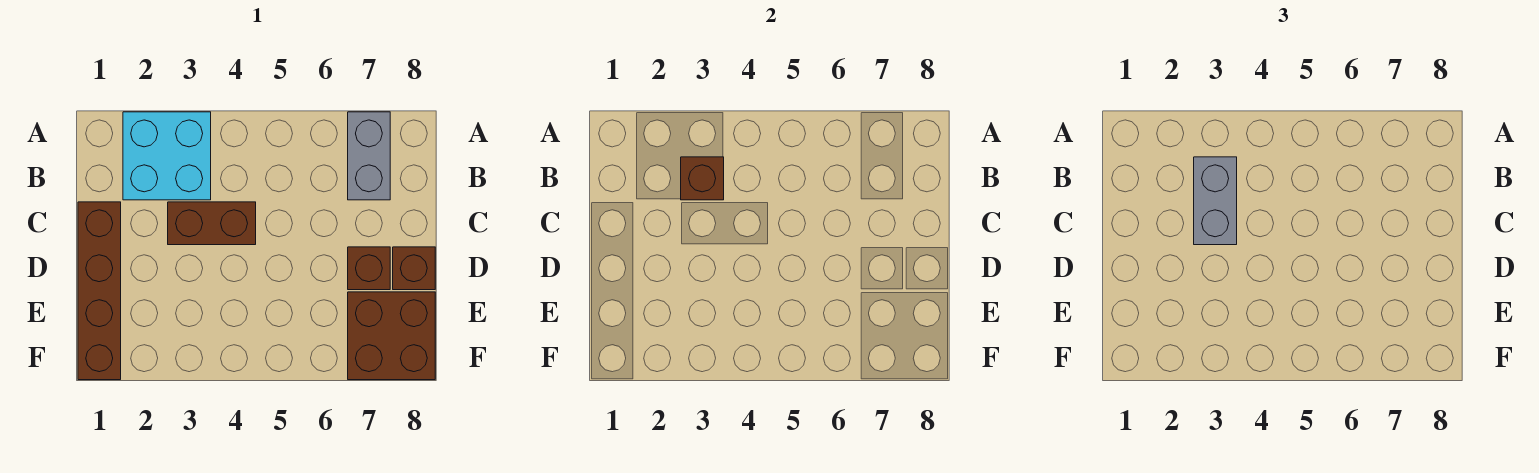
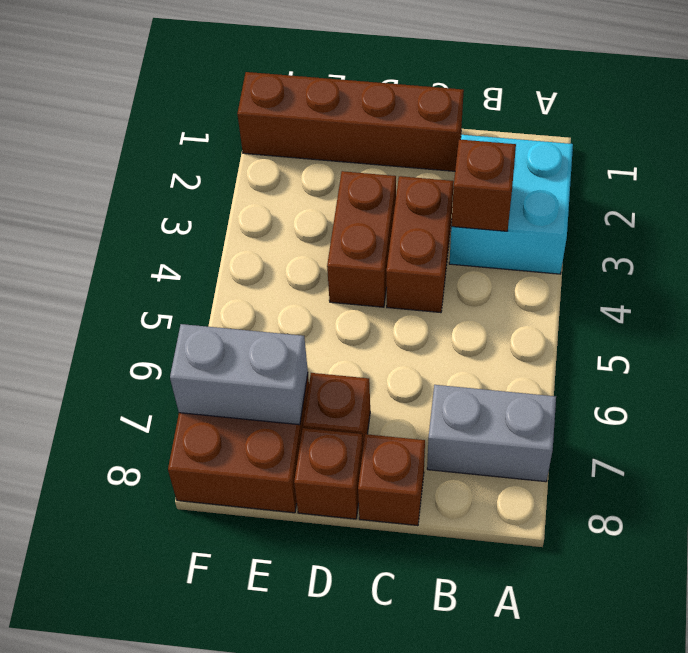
grey brick B3:C3 level 3 -> grey brick E7:F7 level 2
none -> brown brick C8 level 1
none -> brown brick D3:D4 level 1

